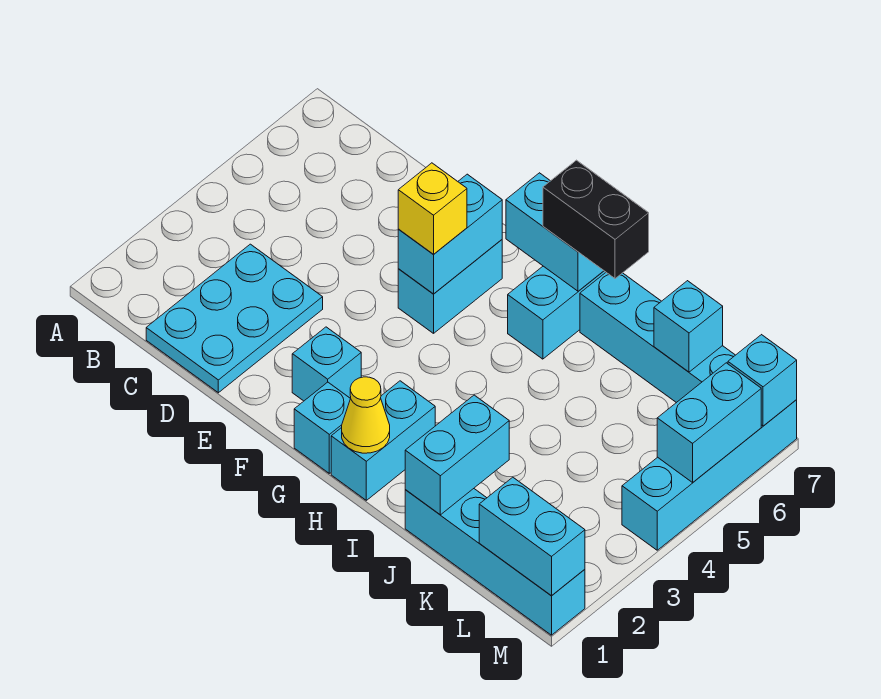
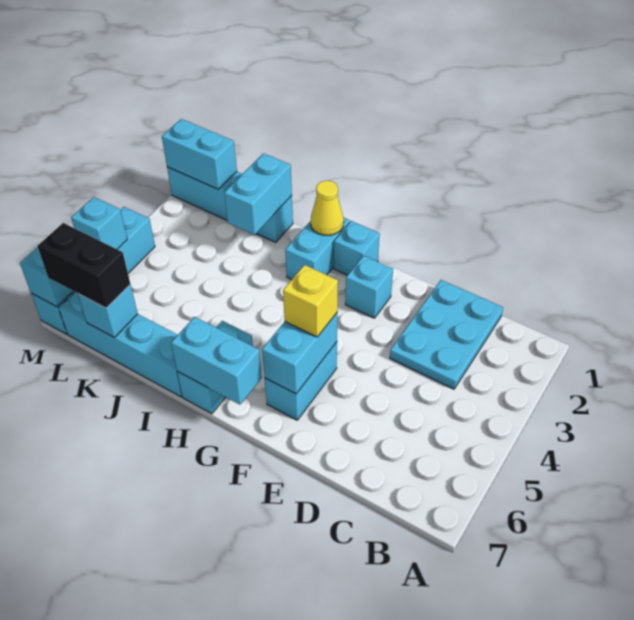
black brick H7:I7 level 3 -> black brick K7:L7 level 3
cyan brick M5:M6 level 2 -> cyan brick M5 level 2

